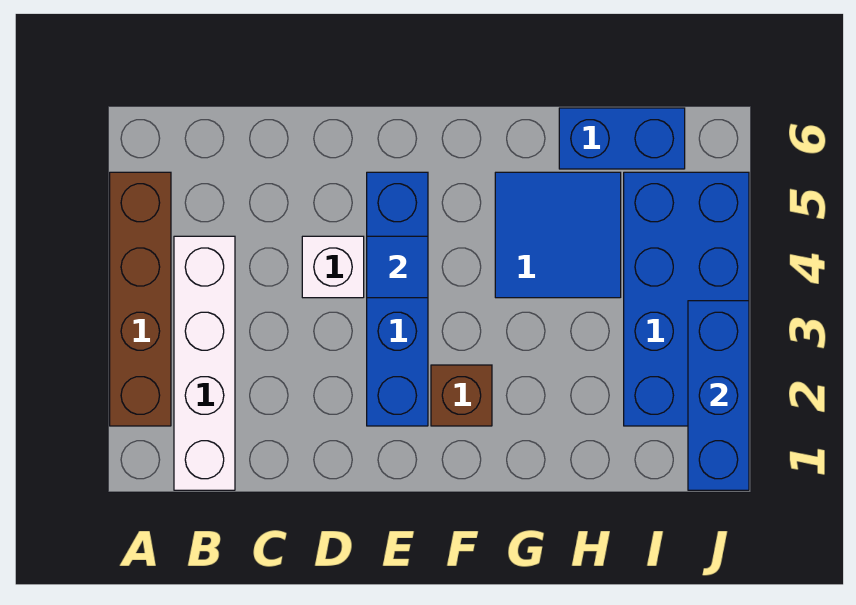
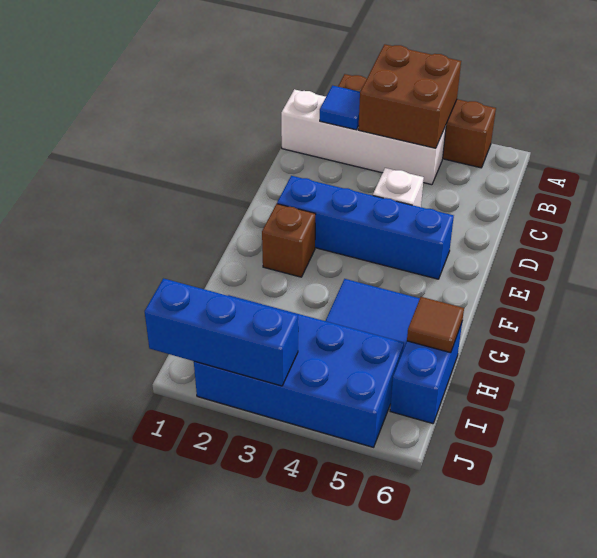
none -> brown brick A3:B4 level 2
blue tile E4 level 2 -> blue tile B2 level 2
none -> brown tile H6 level 2

